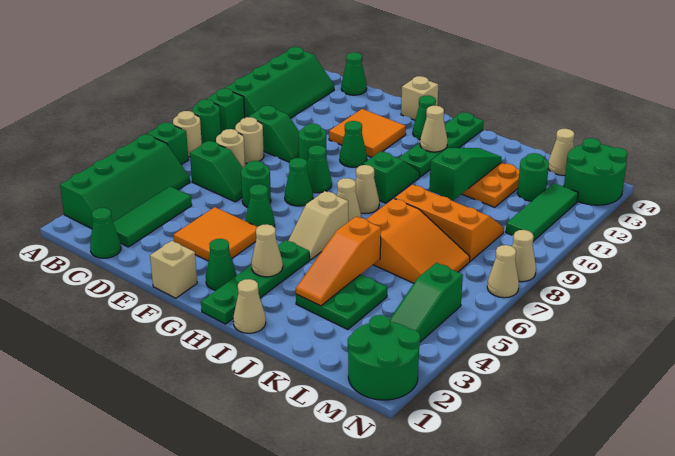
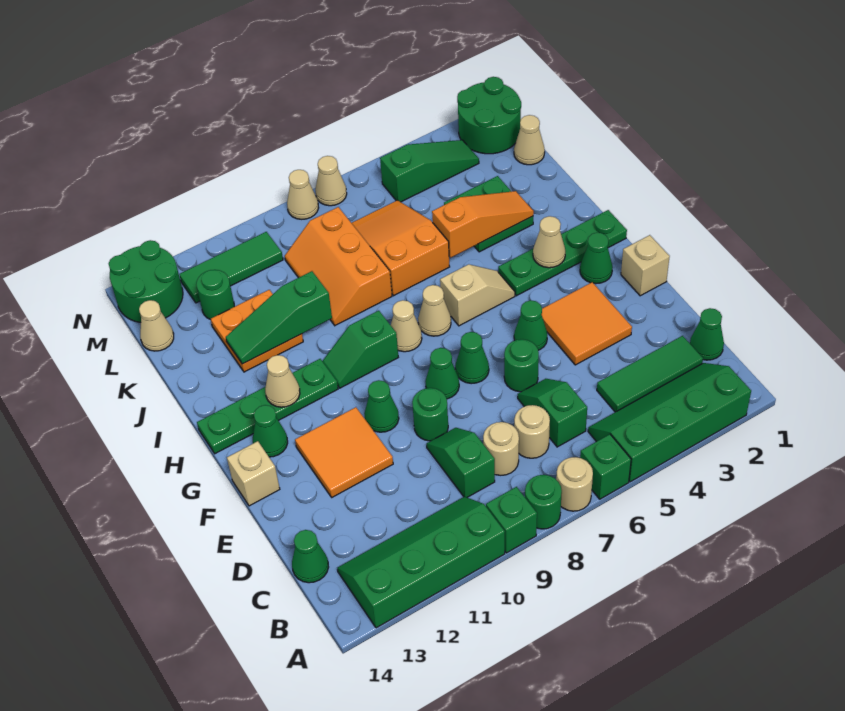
tan cone I1 level 1 -> tan cone L1 level 1

